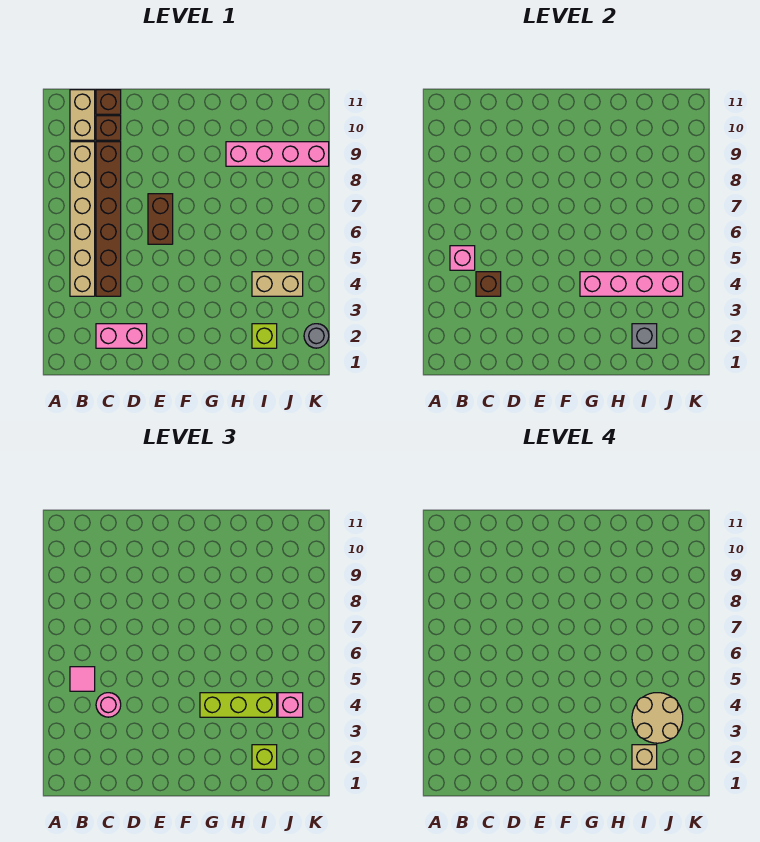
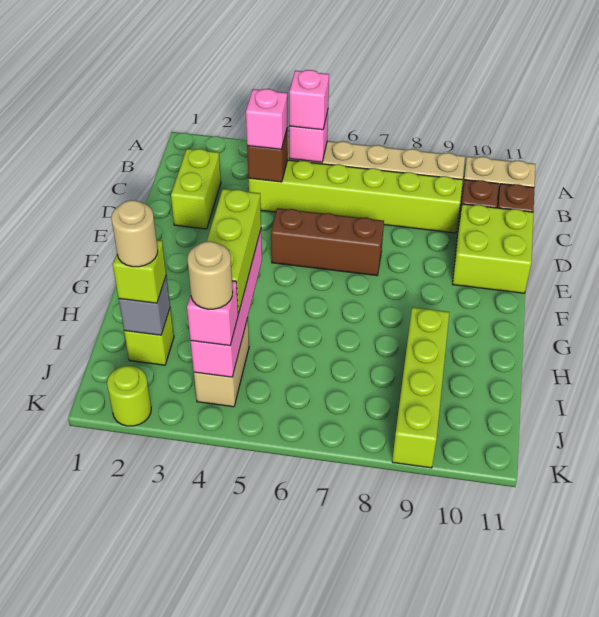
pink tile B5 level 3 -> pink brick B5 level 3
pink brick C2:D2 level 1 -> lime brick C2:D2 level 1
brown brick C4:C9 level 1 -> lime brick C4:C9 level 1
pink round brick C4 level 3 -> pink brick C4 level 3
none -> lime brick D10:E11 level 1
brown brick E6:E7 level 1 -> brown brick E5:E7 level 1
pink brick H9:K9 level 1 -> lime brick H9:K9 level 1
tan brick I2 level 4 -> tan round brick I2 level 4
tan round brick I3:J4 level 4 -> tan round brick J4 level 4
grey round brick K2 level 1 -> lime round brick K2 level 1

